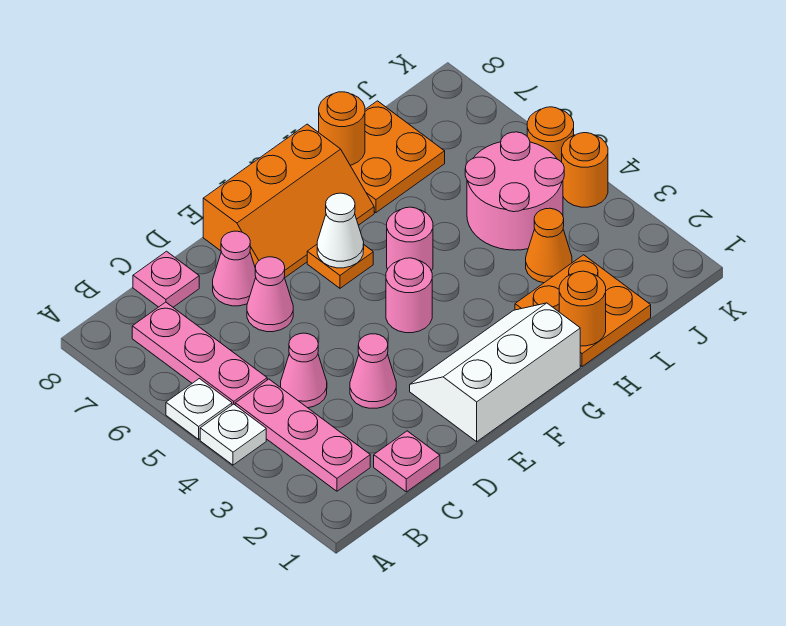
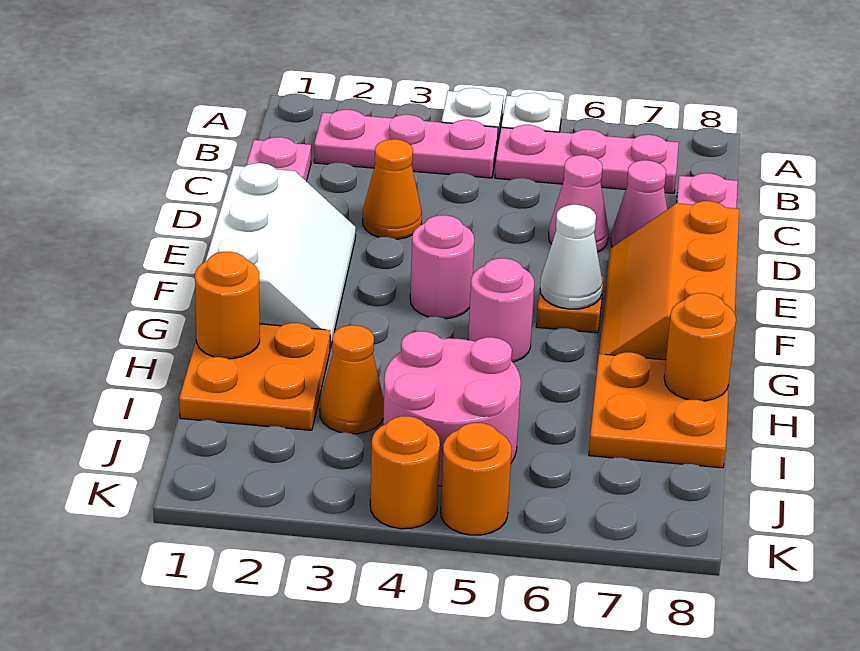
pink cone C4 level 1 -> none
pink cone D3 level 1 -> orange cone D3 level 1

